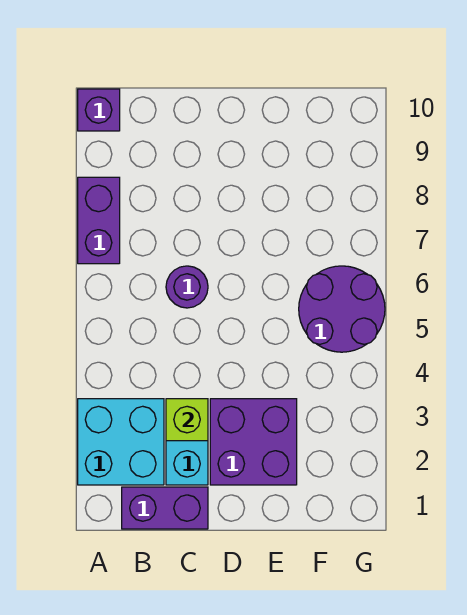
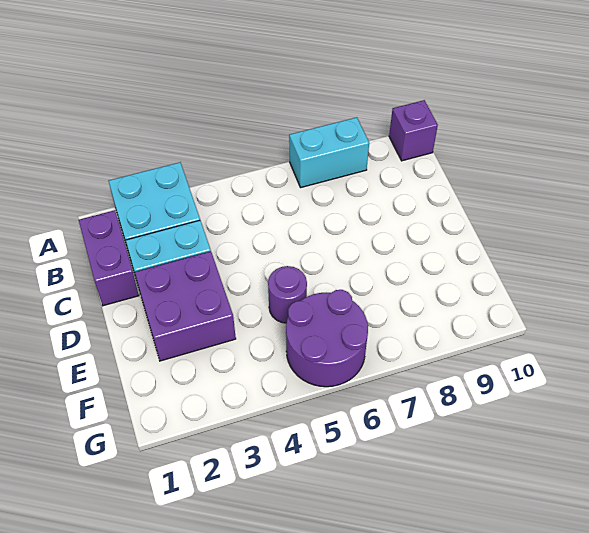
purple brick A7:A8 level 1 -> cyan brick A7:A8 level 1
lime brick C3 level 2 -> none
purple round brick C6 level 1 -> purple round brick E5 level 1

